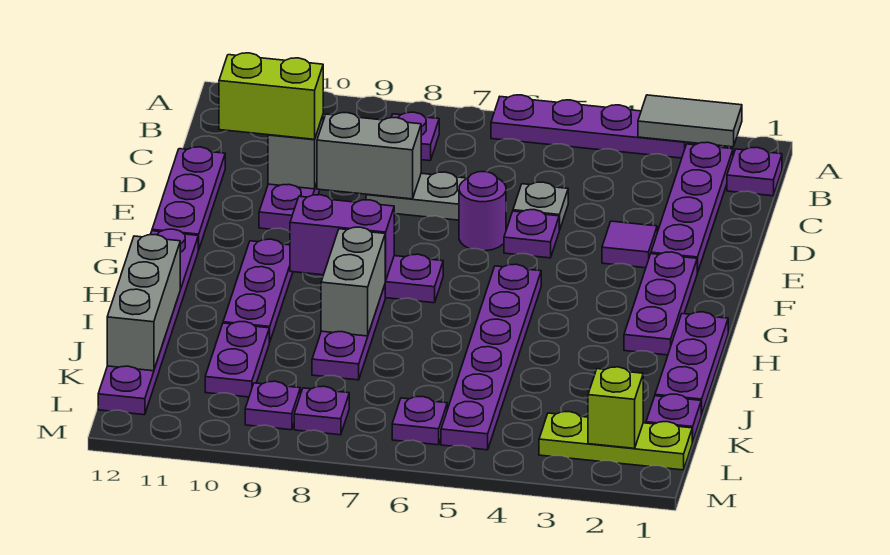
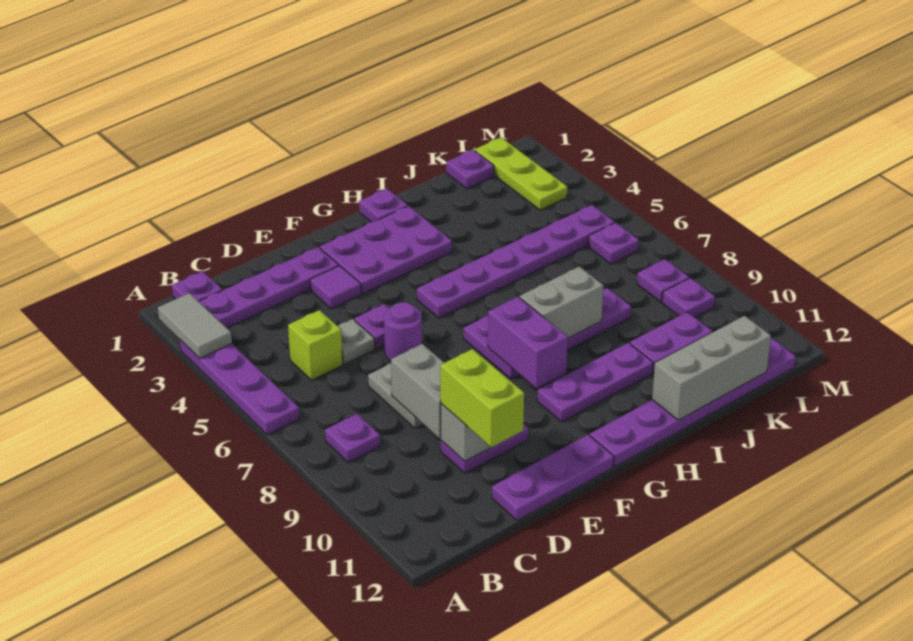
purple plate F2:H2 level 1 -> purple plate F2:H3 level 1
purple plate H1:J1 level 1 -> purple plate H1 level 1
lime brick L2 level 2 -> lime brick C5 level 1

